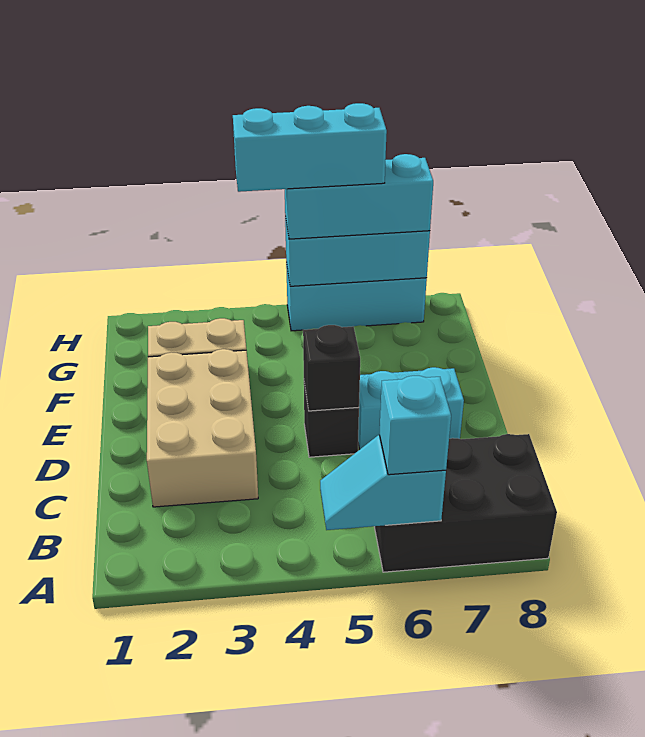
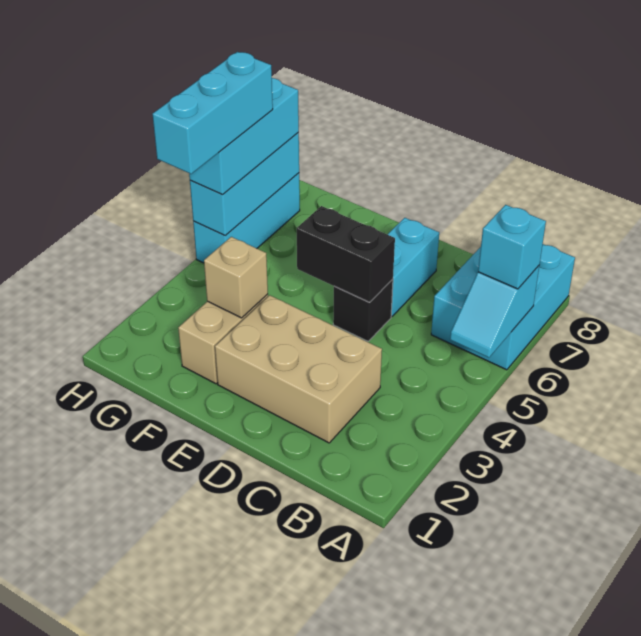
black brick A6:B8 level 1 -> cyan brick A6:B8 level 1
black brick D5 level 2 -> black brick D5:E5 level 2
none -> tan brick F3 level 2

